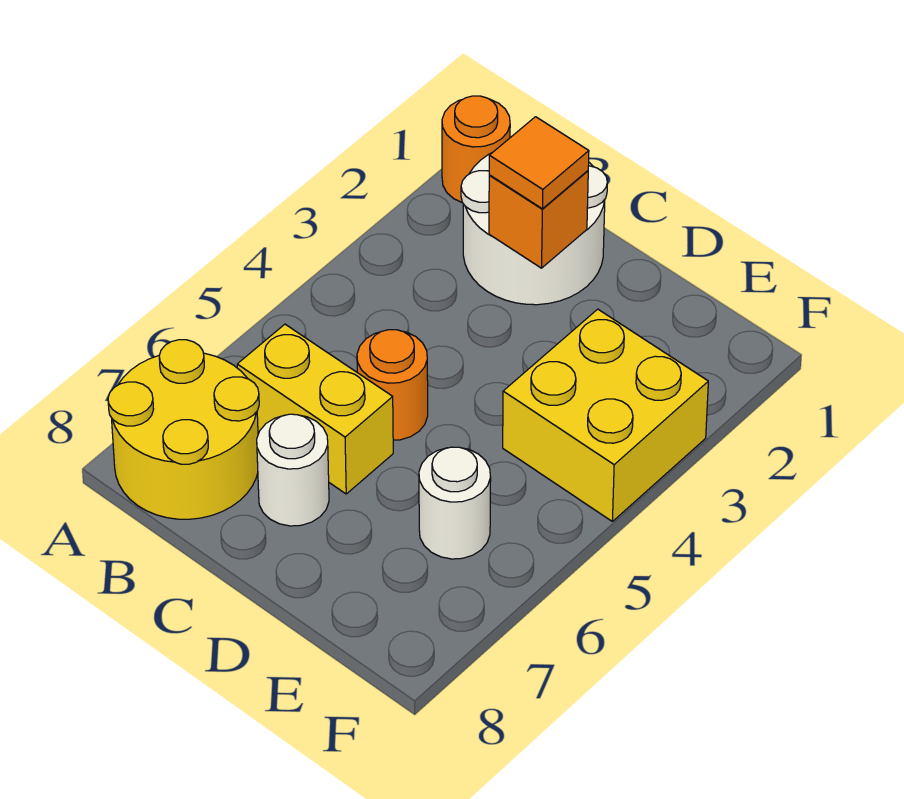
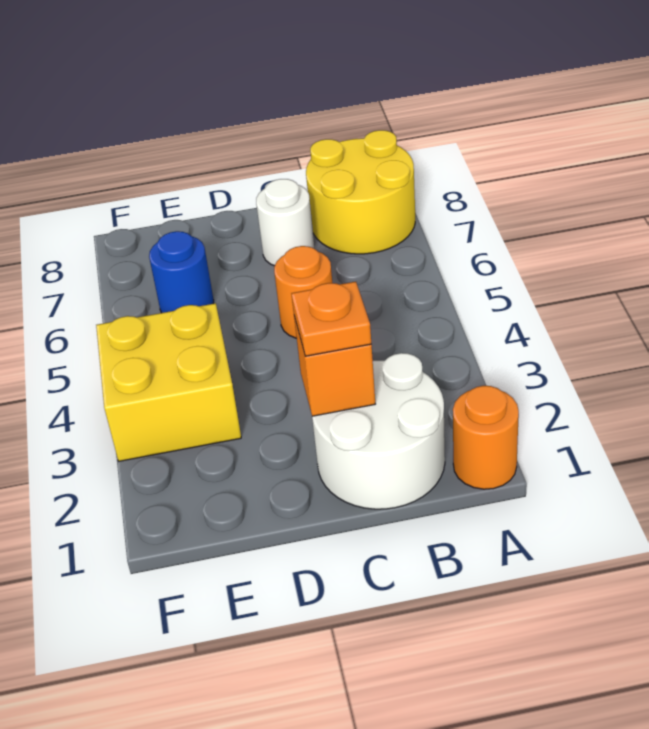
yellow brick B6:C6 level 1 -> none
orange tile C2 level 3 -> orange plate C2 level 3
white round brick E6 level 1 -> blue round brick E6 level 1

